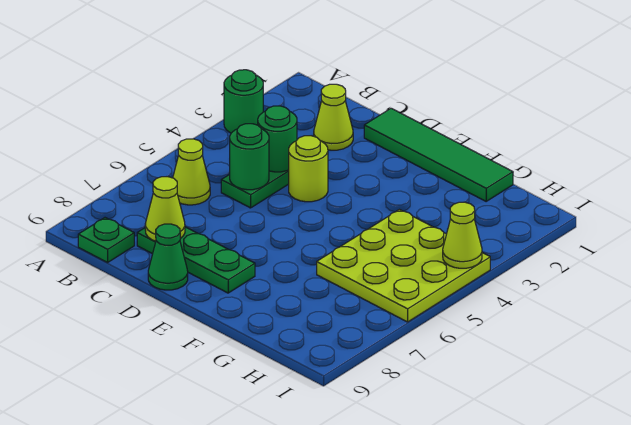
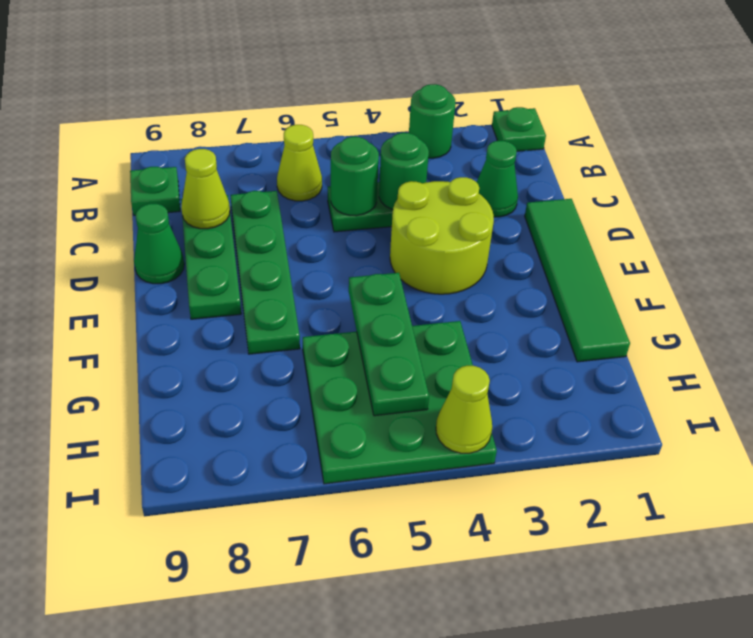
none -> green plate A1 level 1
lime cone C2 level 1 -> green cone C2 level 1
none -> green plate C7:F7 level 1
lime round brick D4 level 1 -> lime round brick D3:E4 level 1
none -> green plate F5:H5 level 2
lime plate G4:I6 level 1 -> green plate G4:I6 level 1

